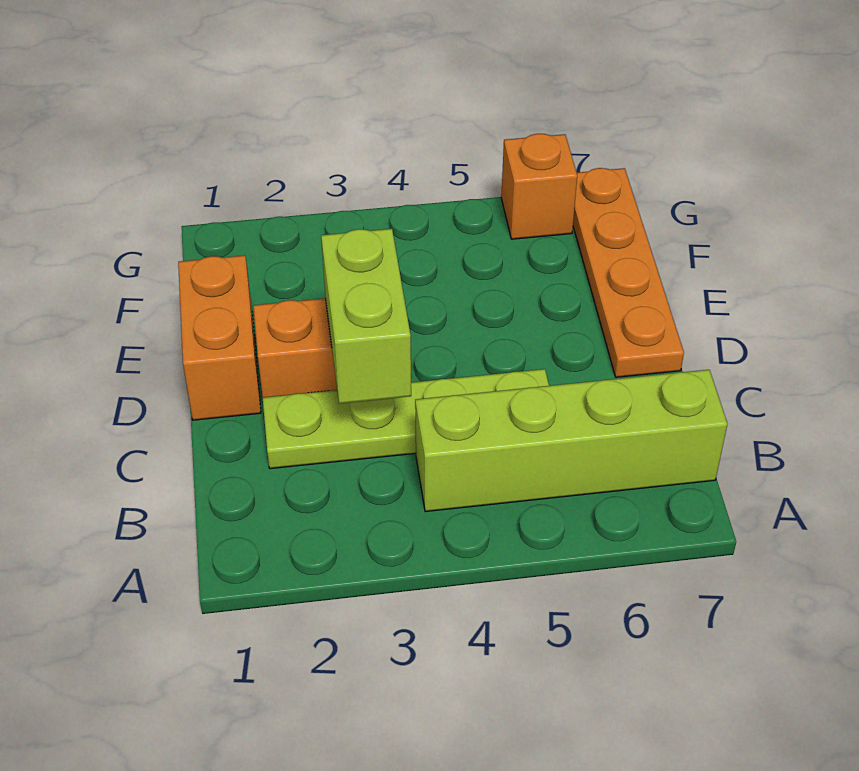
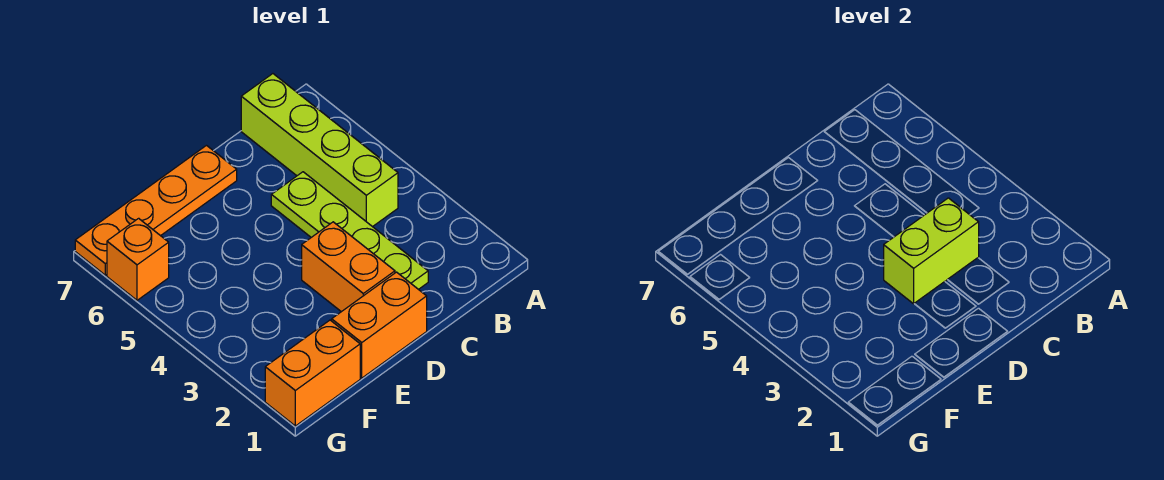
none -> orange brick F1:G1 level 1

